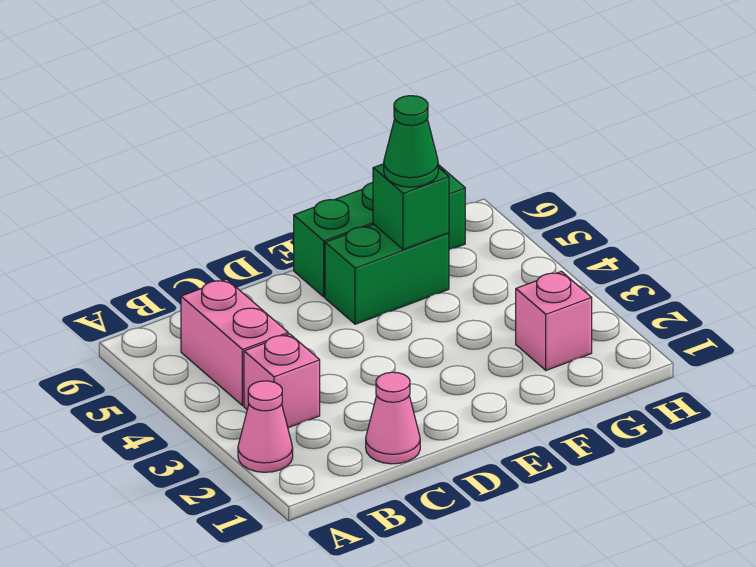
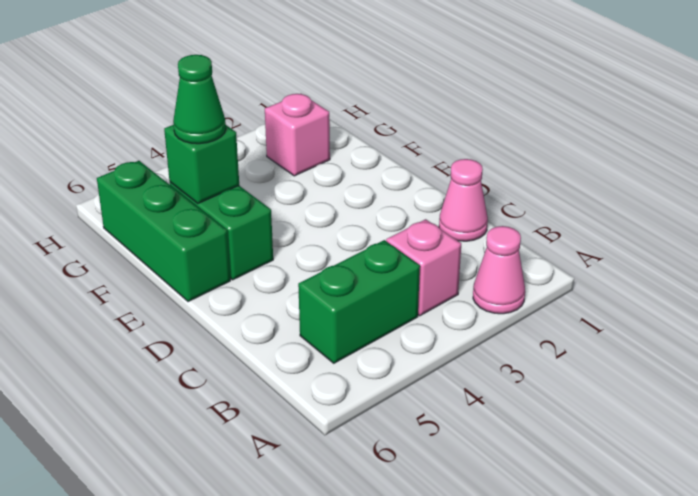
pink brick B4:B5 level 1 -> green brick B4:B5 level 1

